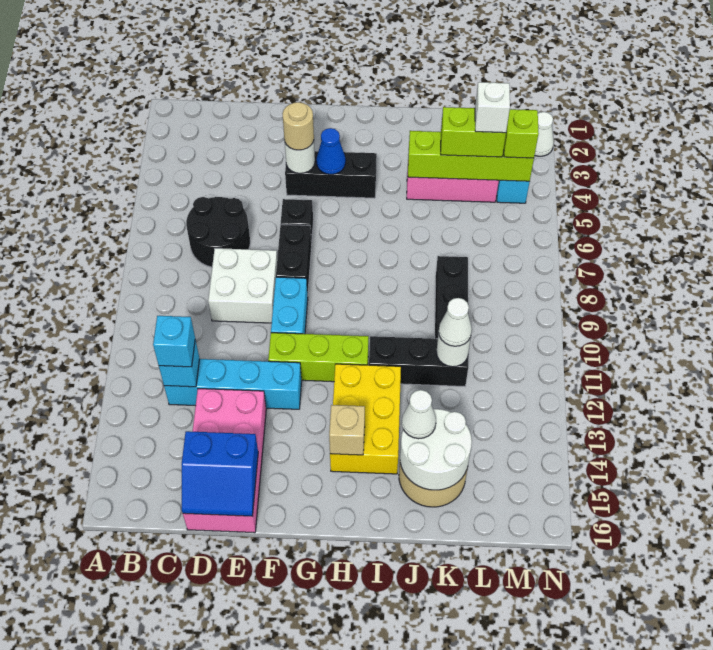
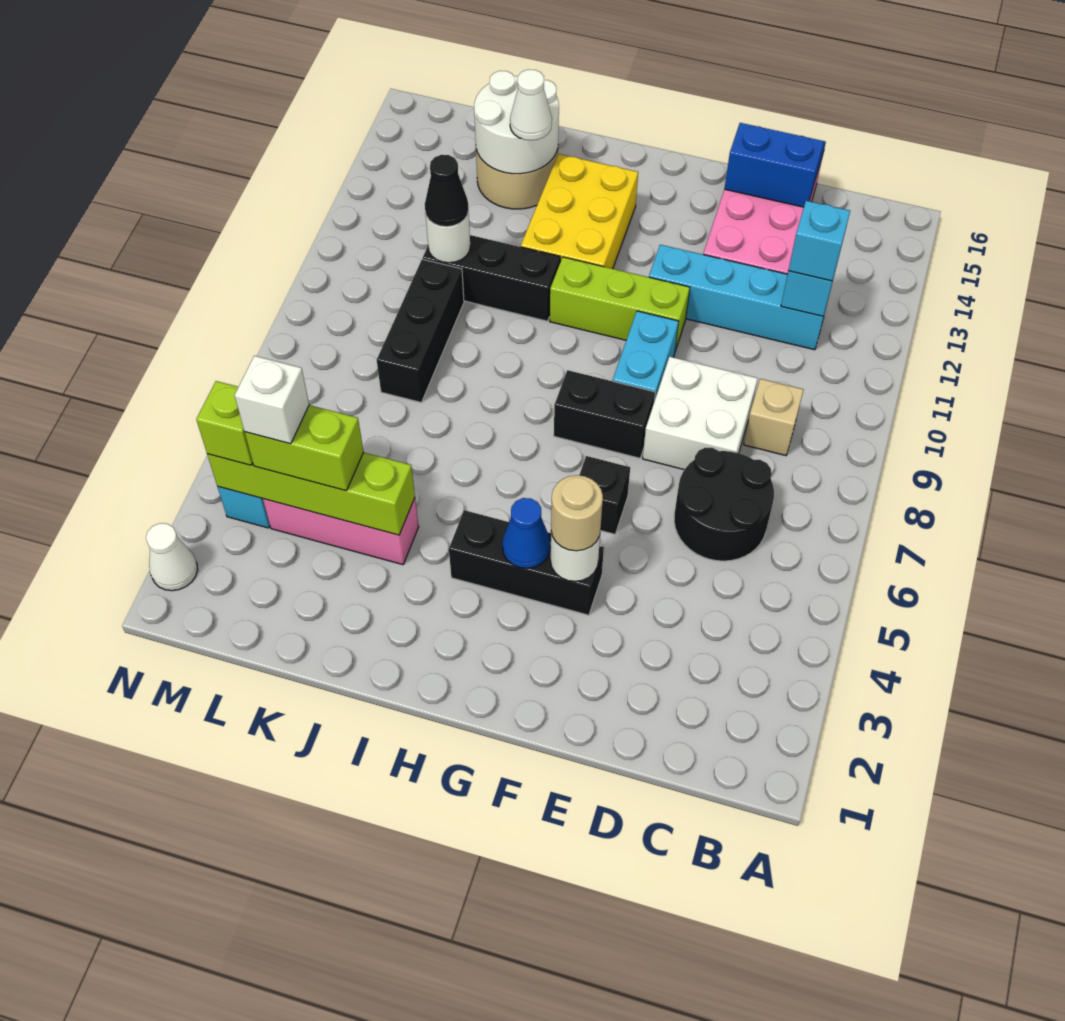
black brick F7:F8 level 1 -> black brick F8:G8 level 1
tan brick H14 level 2 -> tan brick C9 level 1
white cone K11 level 3 -> black cone K11 level 3

